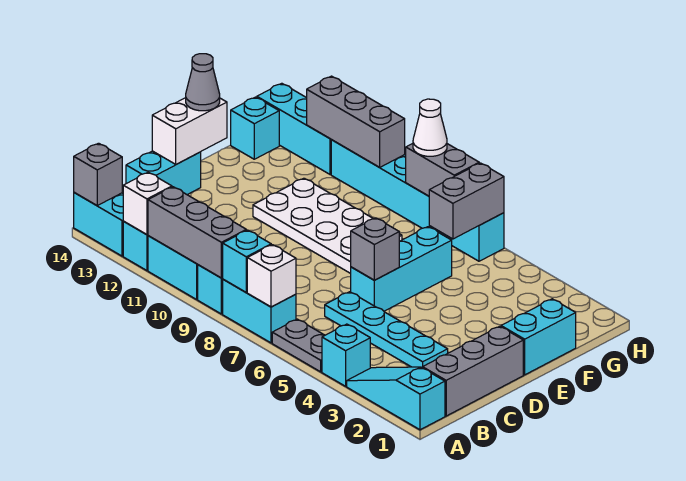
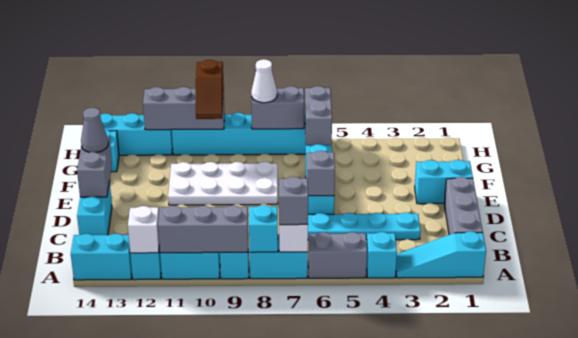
grey plate A5:A6 level 1 -> grey brick A5:A6 level 1
grey brick A14 level 2 -> grey brick A7 level 3
white brick D14:E14 level 2 -> grey brick D14:E14 level 2
cyan brick E1:F1 level 1 -> cyan brick E1:E2 level 1
none -> brown slope G10:H10 level 3 top H

